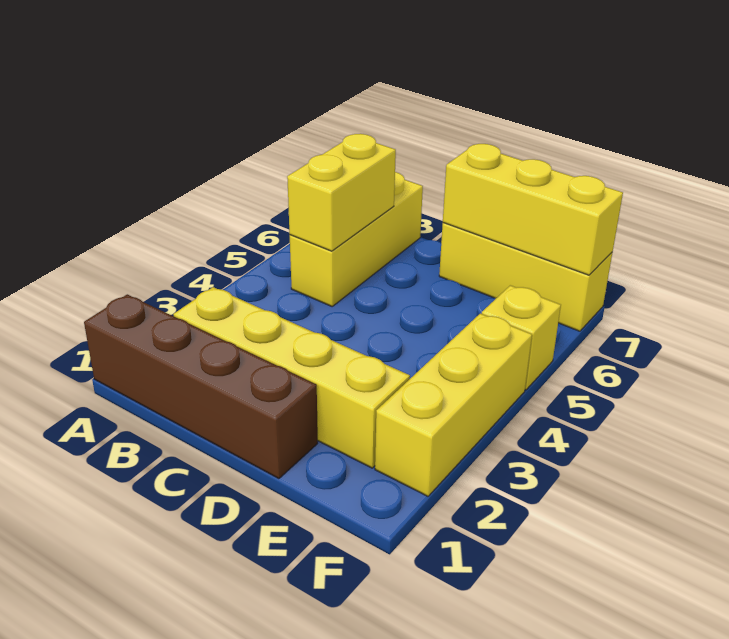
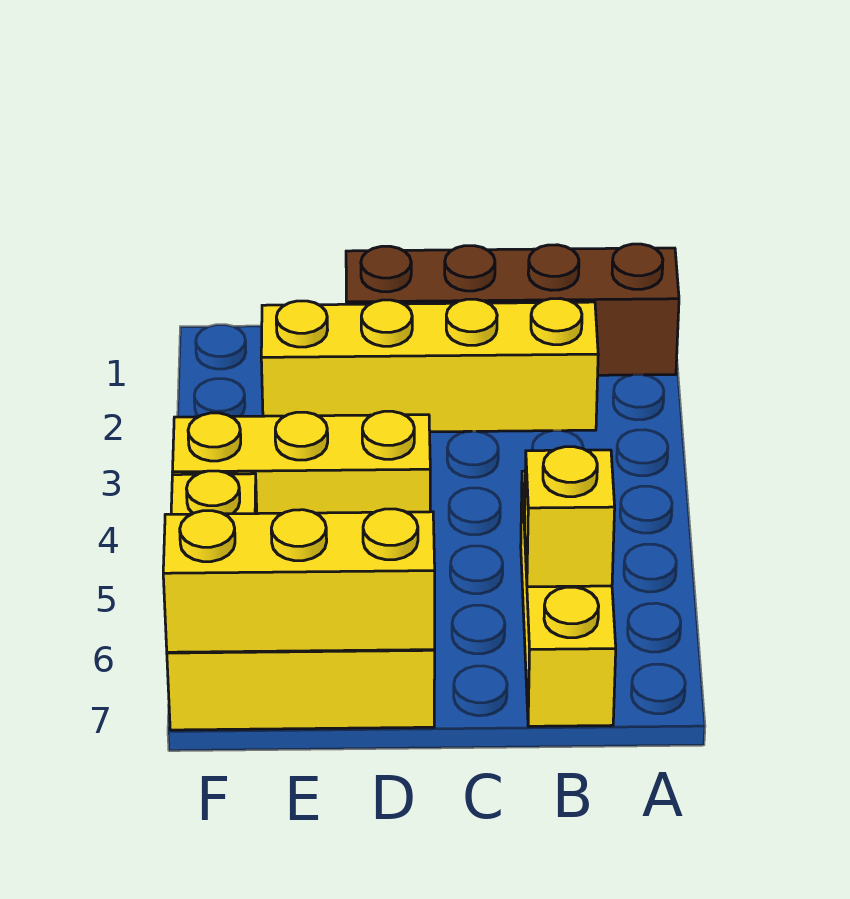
yellow brick B5:B6 level 2 -> yellow brick B6 level 2
yellow brick F2:F4 level 1 -> yellow brick D4:F4 level 1

